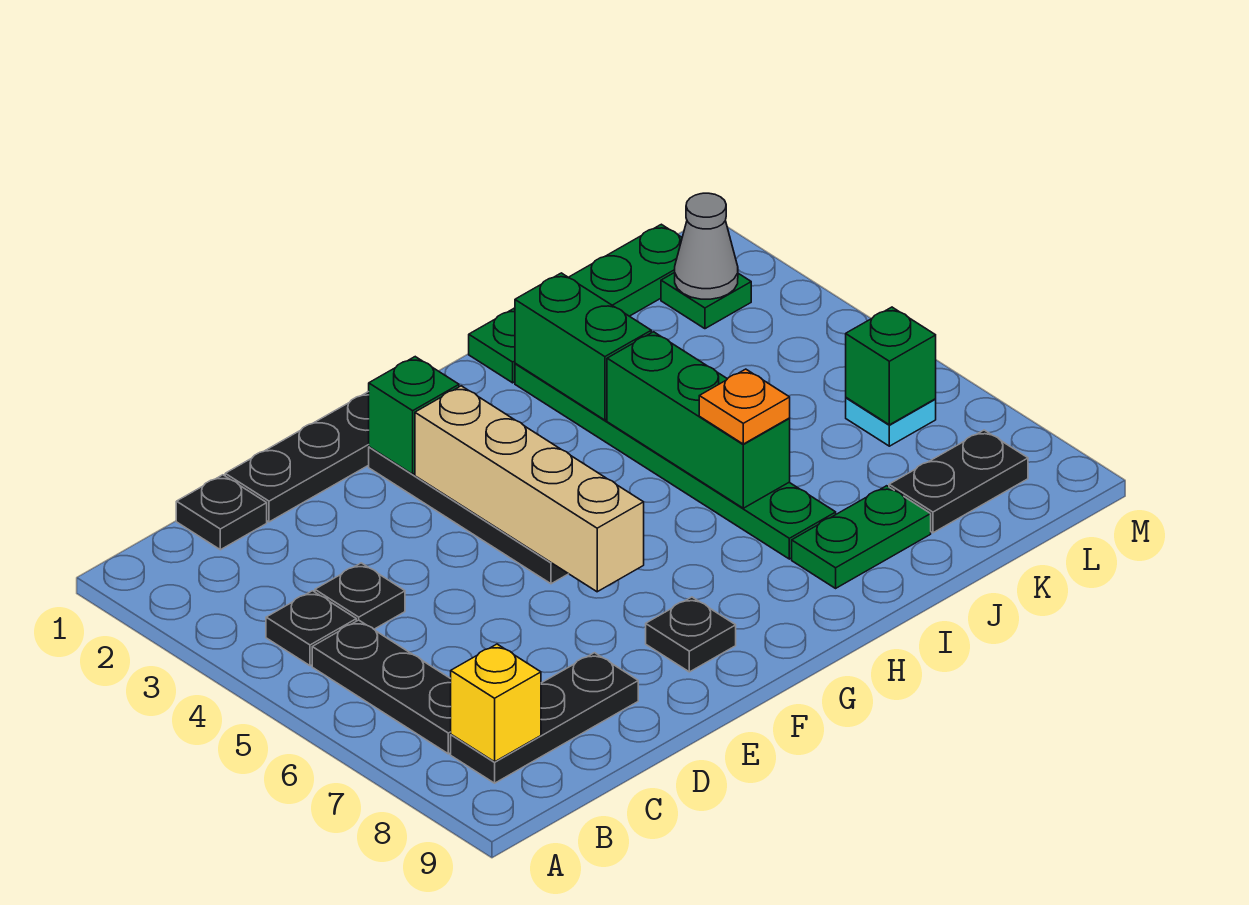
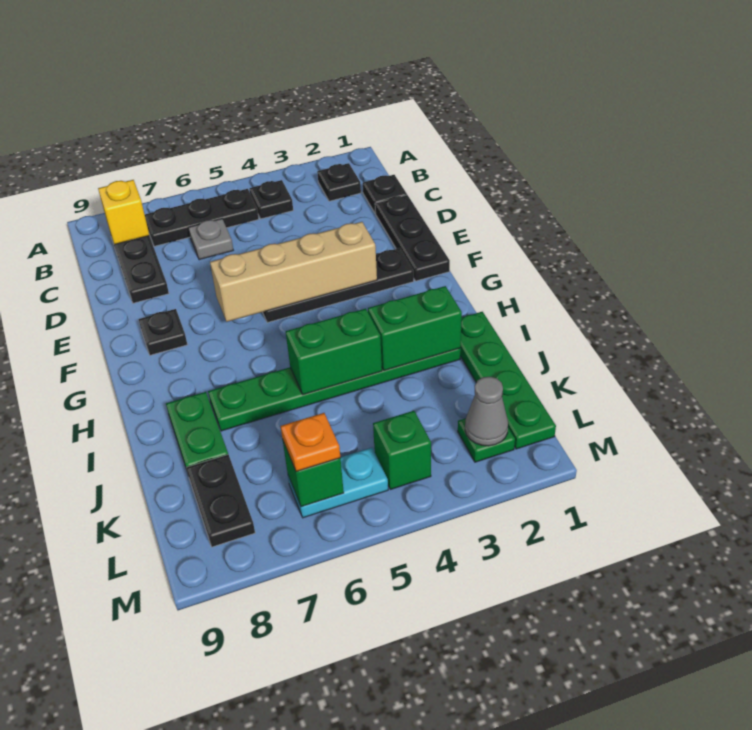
black plate C4 level 1 -> black plate B2 level 1
none -> grey plate C6 level 1
green brick F2 level 2 -> green brick L4 level 1
green brick I4:I6 level 2 -> green brick I4:I5 level 2
orange plate I6 level 3 -> orange plate L6 level 3
cyan plate L6 level 1 -> cyan plate L5:L6 level 1

